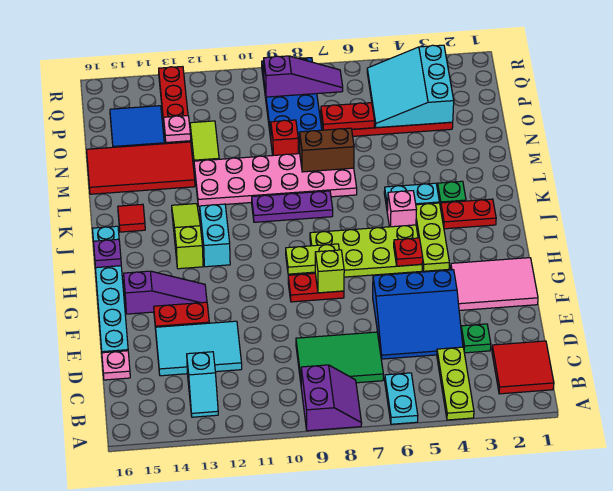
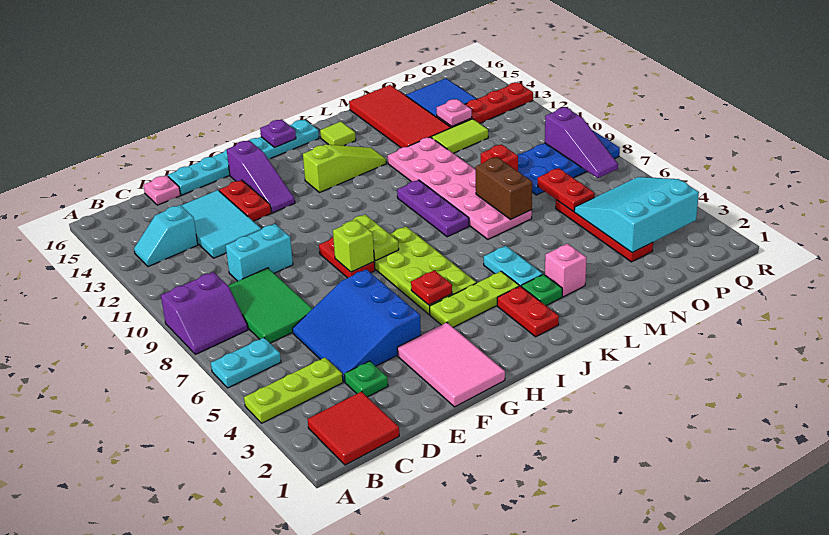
cyan brick I12:J12 level 1 -> cyan brick D10:E10 level 1
pink brick J5 level 1 -> pink brick L3 level 1
red tile K15 level 1 -> lime tile K15 level 1

